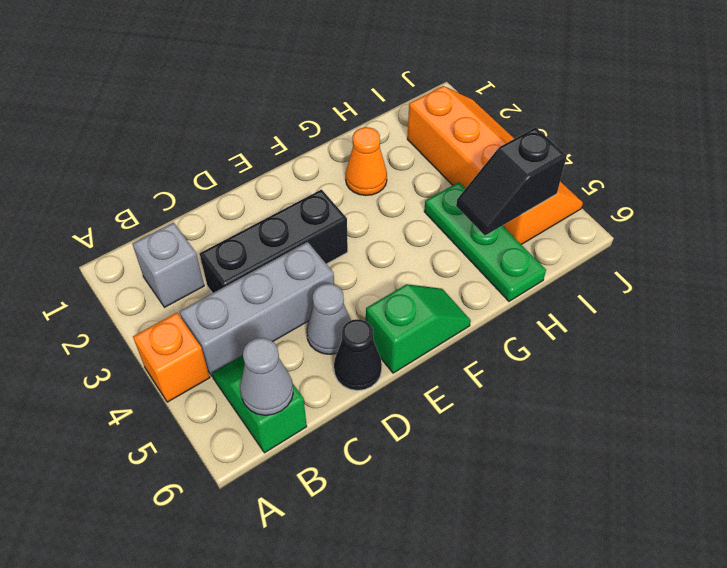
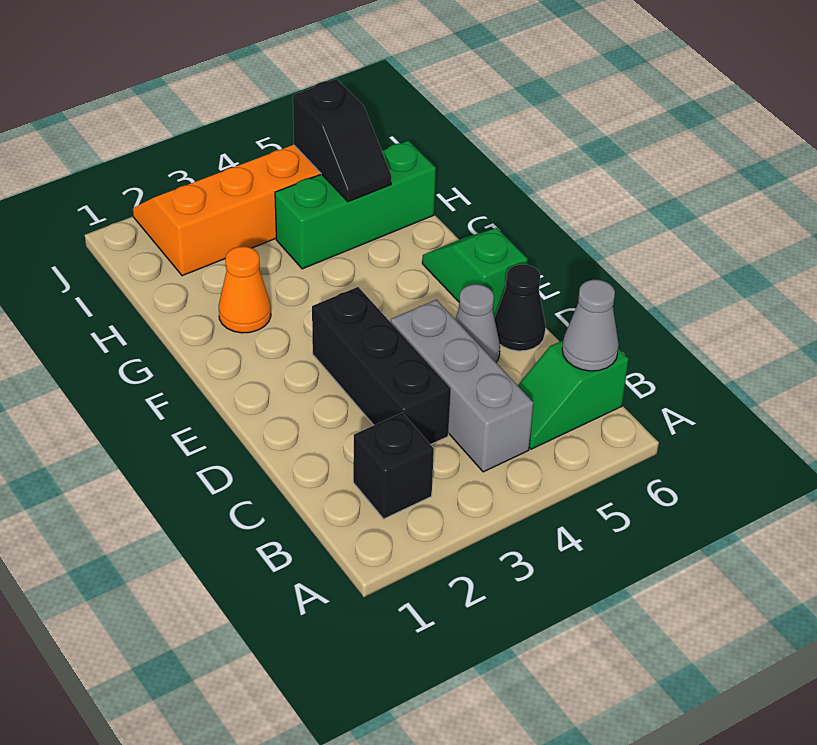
orange brick A4 level 1 -> none
grey brick B2 level 1 -> black brick B2 level 1
green plate H4:H6 level 1 -> green brick H4:H6 level 1

